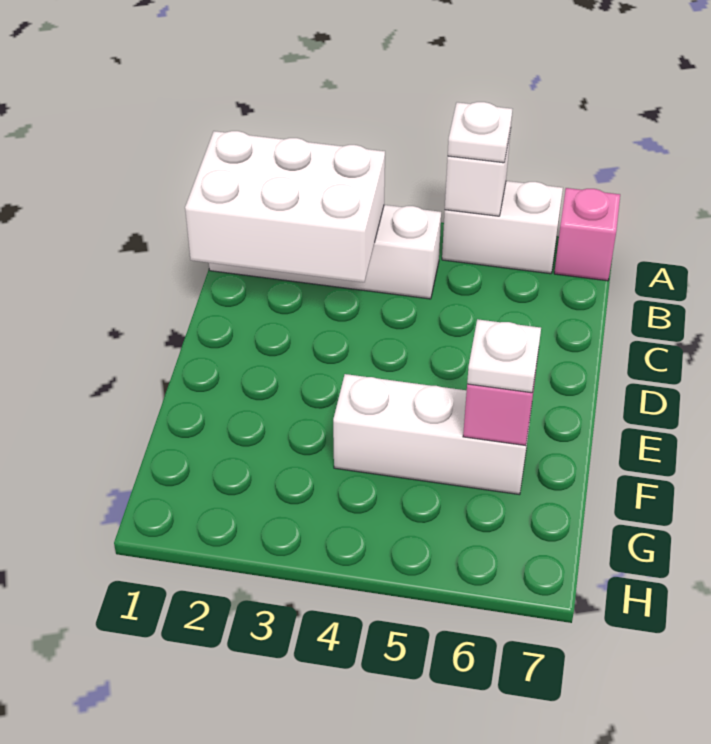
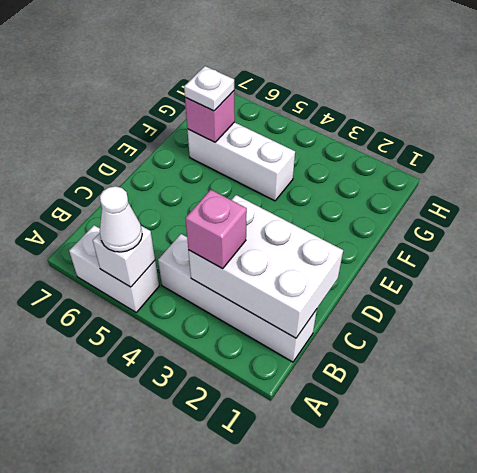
white plate A5 level 3 -> white cone A5 level 3
pink brick A7 level 1 -> pink brick B3 level 3

